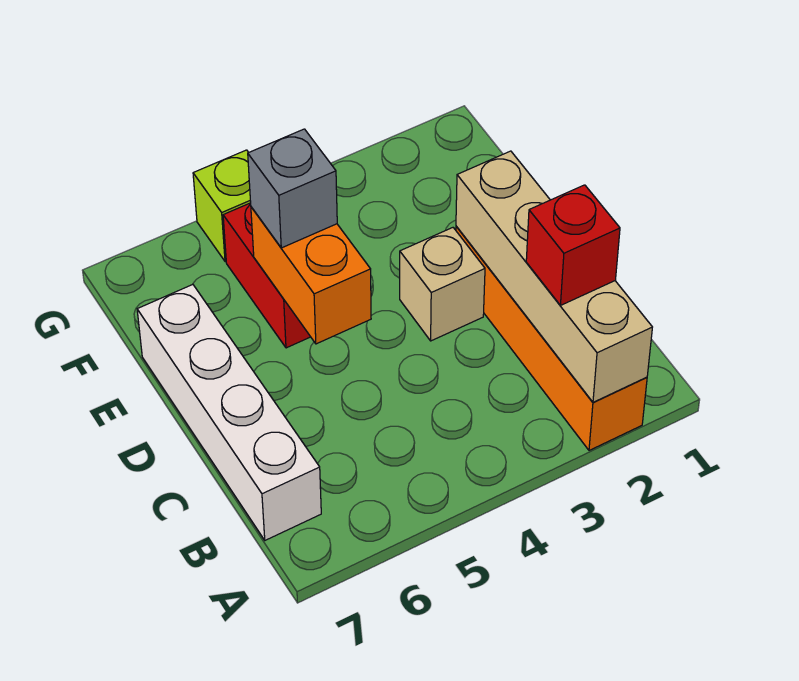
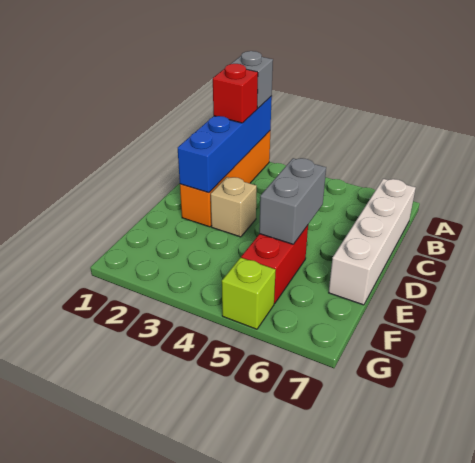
tan brick A2:D2 level 2 -> blue brick A2:D2 level 2
orange brick D5:E5 level 2 -> grey brick D5:E5 level 2
grey brick E5 level 3 -> grey brick A2 level 3

